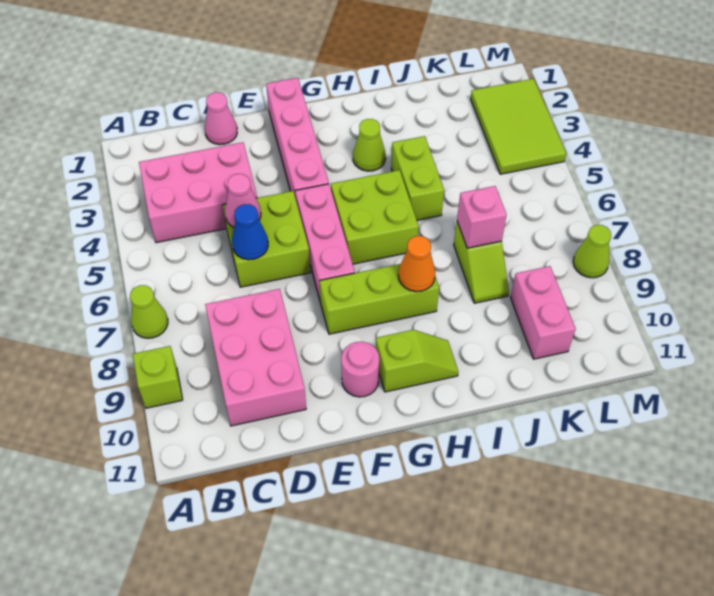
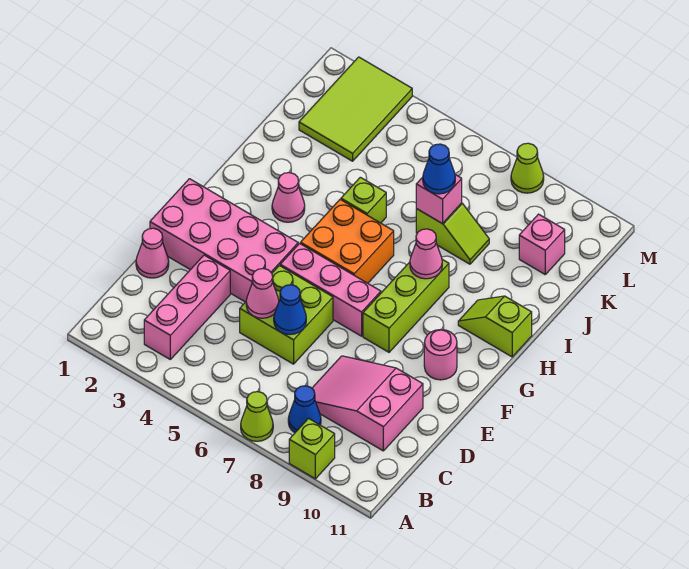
pink brick B3:D4 level 1 -> pink brick B3:D3 level 1
none -> blue cone B8 level 1
pink brick C8:D10 level 1 -> pink slope C8:D10 level 1 top 10
pink brick F1:F4 level 1 -> pink brick E1:F4 level 1
lime brick G5:H6 level 1 -> orange brick G5:H6 level 1
lime slope G10:H10 level 1 top G -> lime slope H10:H11 level 1 top 11
lime cone H3 level 1 -> pink cone H3 level 1
orange cone H8 level 2 -> pink cone H8 level 2
lime brick I4:I5 level 1 -> lime brick I5 level 1
none -> blue cone J7 level 3
pink brick K9:K10 level 1 -> pink brick K10 level 1
lime tile L2:M4 level 1 -> lime tile K2:M3 level 1

